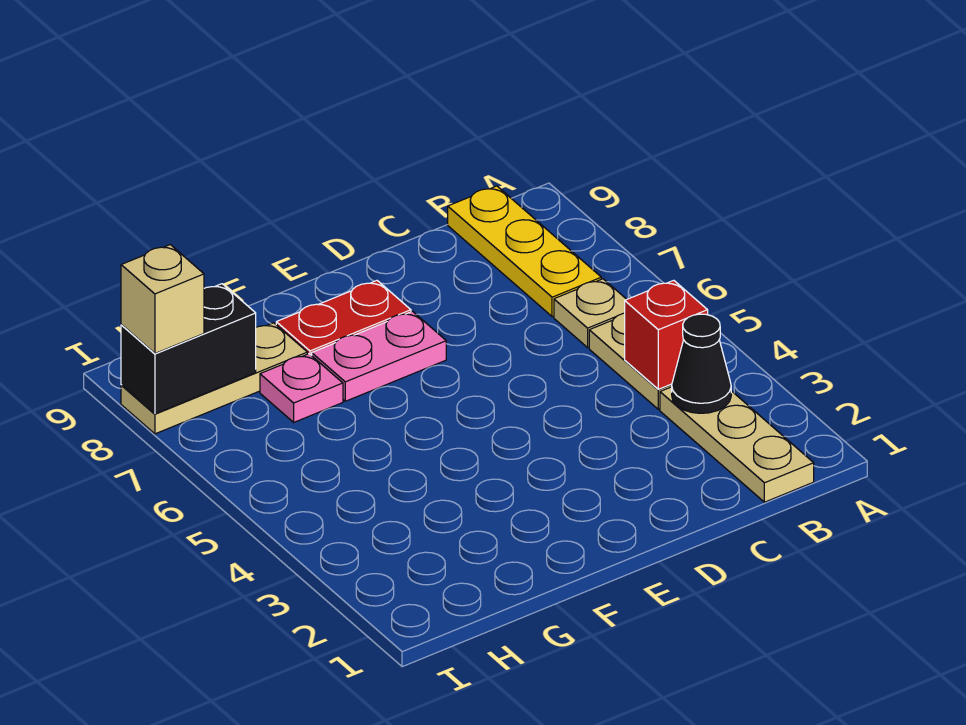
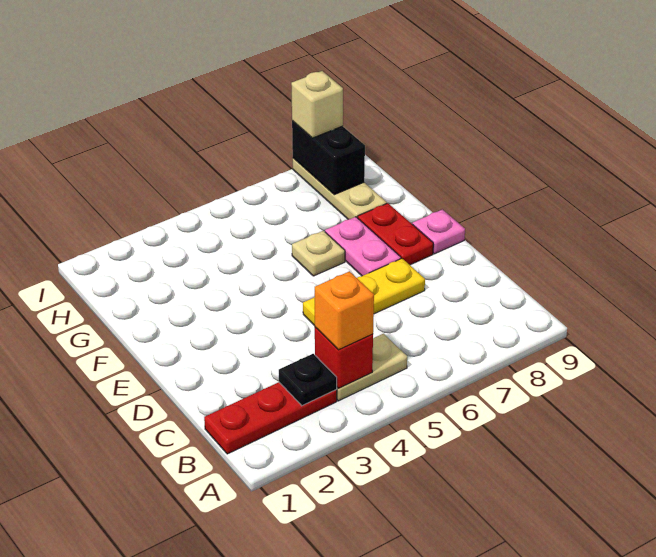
tan plate B1:B3 level 1 -> red plate B1:B3 level 1
black cone B3 level 2 -> black plate B3 level 2
none -> orange brick B4 level 3
tan plate B6 level 1 -> tan plate F6 level 1
yellow plate B7:B9 level 1 -> yellow plate D5:D7 level 1
pink plate G7 level 1 -> pink plate E9 level 1

